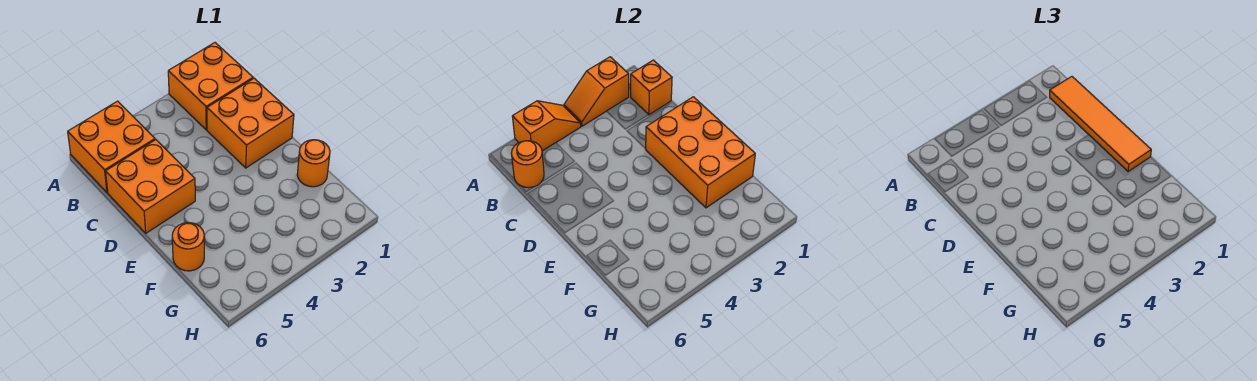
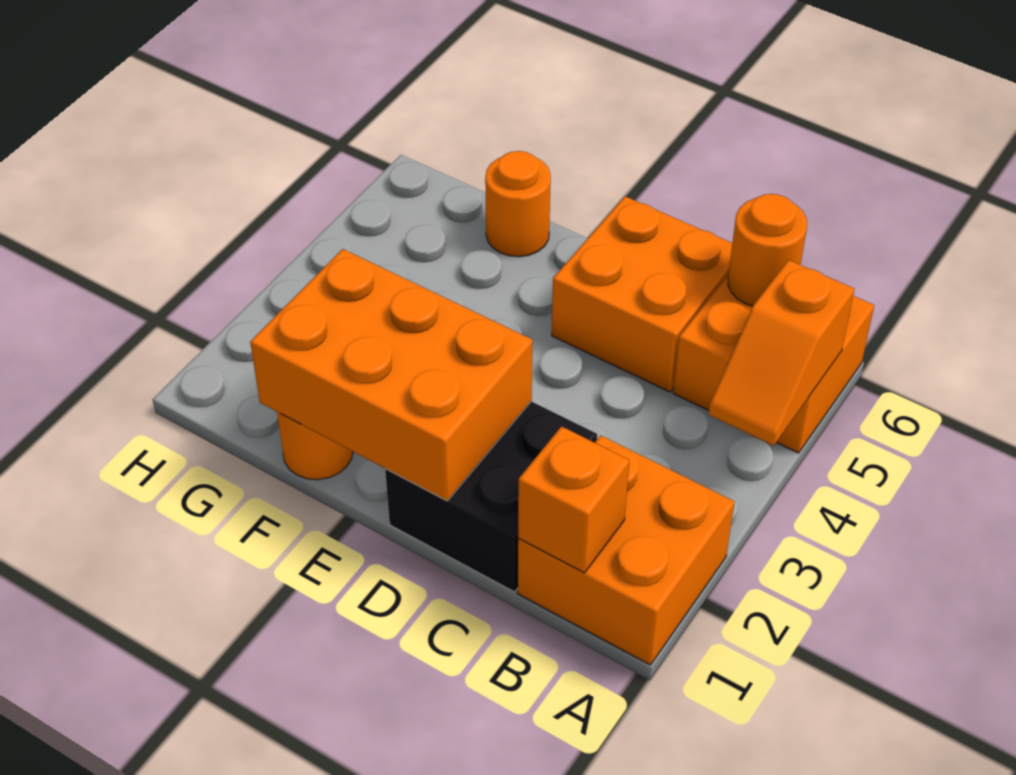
orange slope A2:A3 level 2 top 2 -> none
orange tile B1:E1 level 3 -> none
orange brick C1:D2 level 1 -> black brick C1:D2 level 1

